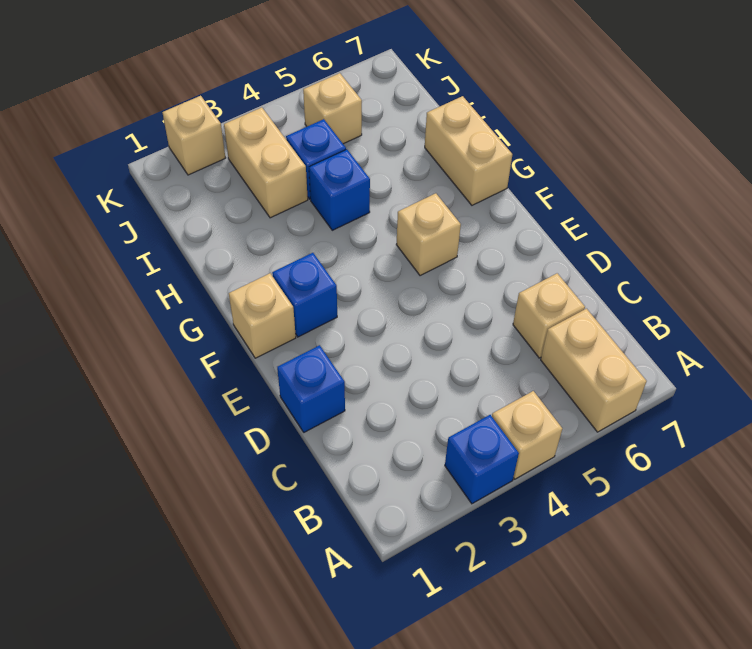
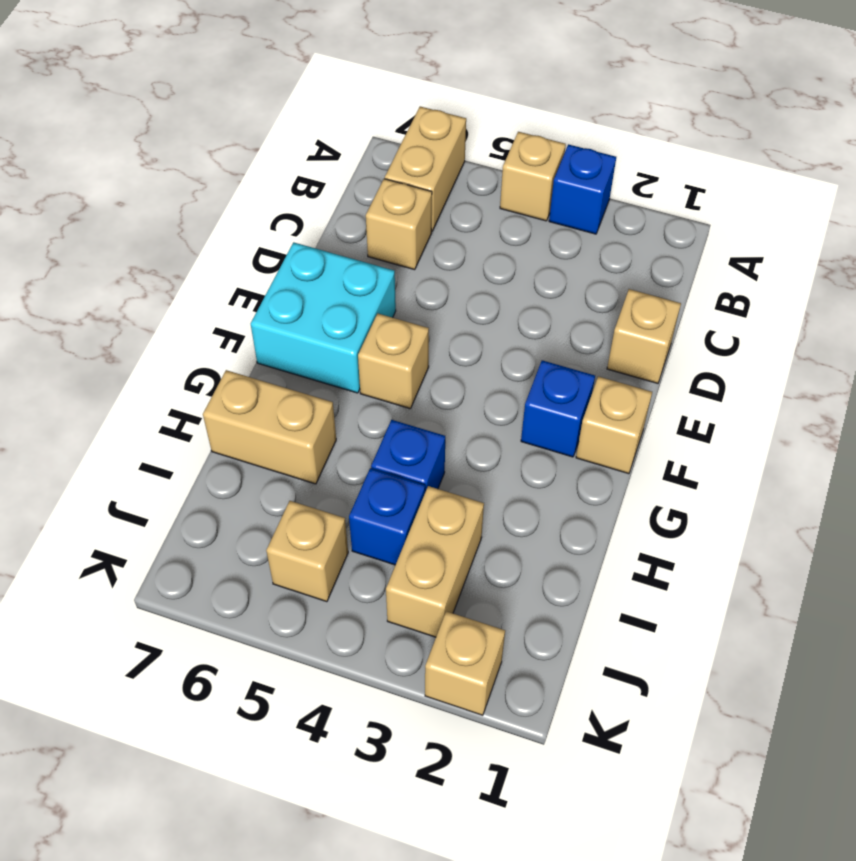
blue brick D1 level 1 -> tan brick D1 level 1
none -> cyan brick E6:F7 level 1
tan brick G7:H7 level 1 -> tan brick H6:H7 level 1

